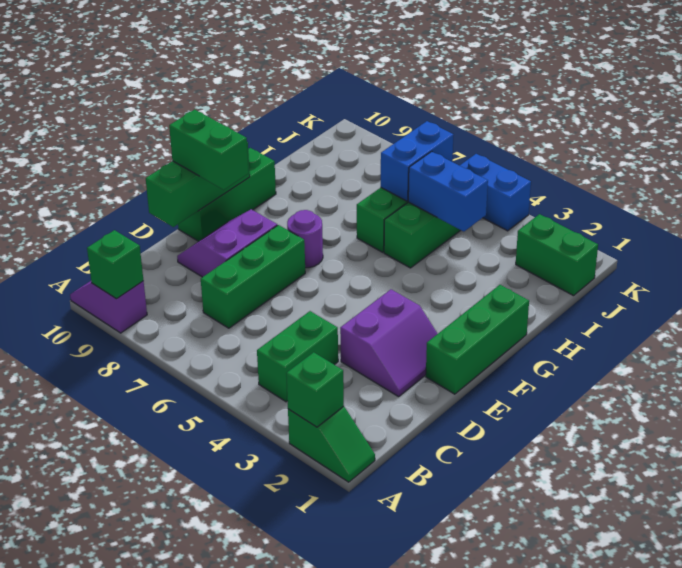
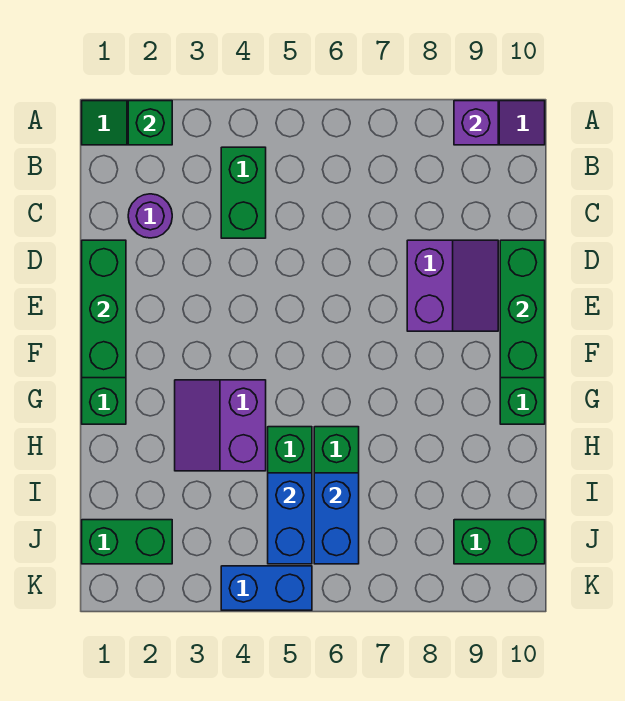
green brick A9 level 2 -> purple brick A9 level 2
green brick C7:E7 level 1 -> green brick D1:F1 level 2
purple slope D2:E3 level 1 top 3 -> purple slope G3:H4 level 1 top 4
green brick E9:E10 level 3 -> green brick J9:J10 level 1
purple round brick F7 level 1 -> purple round brick C2 level 1
blue brick I4:I5 level 2 -> blue brick I5:J5 level 2

